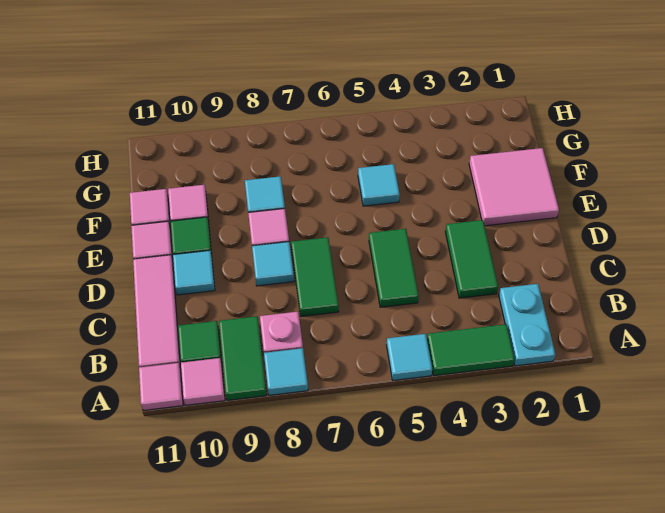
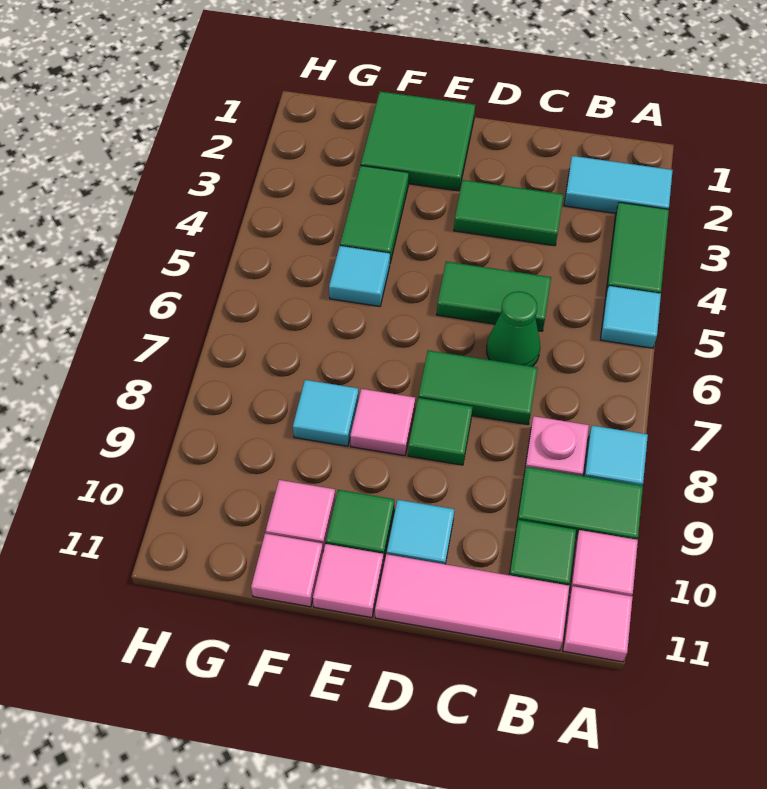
cyan plate A2:B2 level 1 -> cyan tile A2:B2 level 1
none -> green cone C6 level 1
cyan tile D8 level 1 -> green tile D8 level 1
pink tile E1:F2 level 1 -> green tile E1:F2 level 1
none -> green tile F3:F4 level 1

